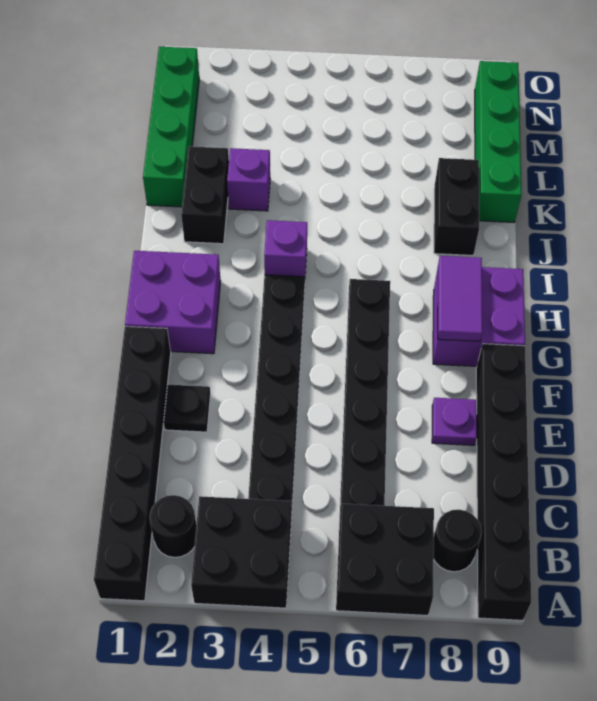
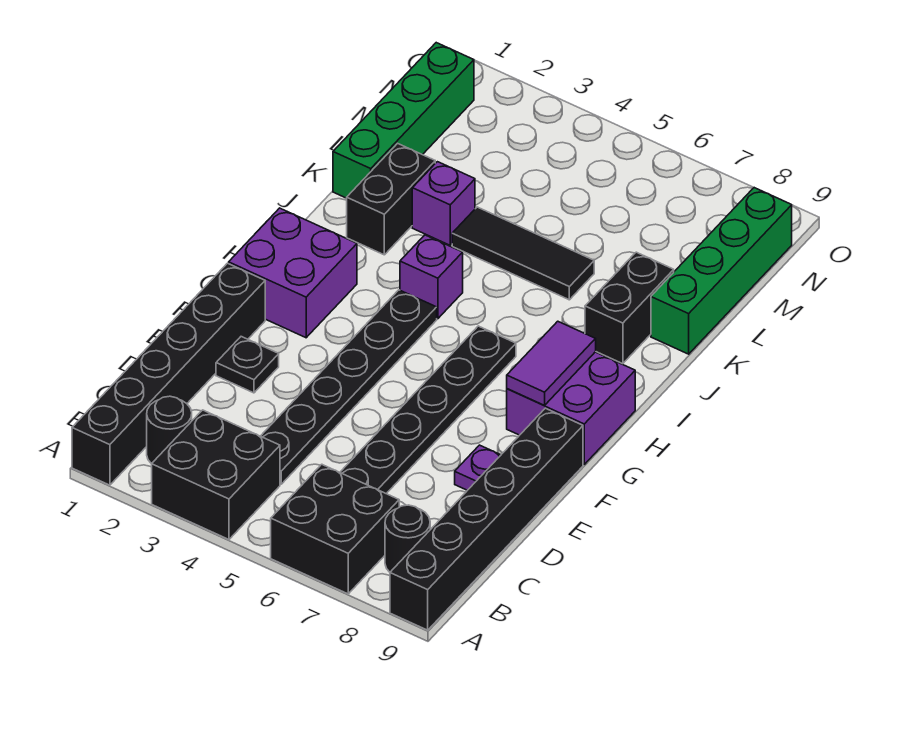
none -> black tile K4:K6 level 1

